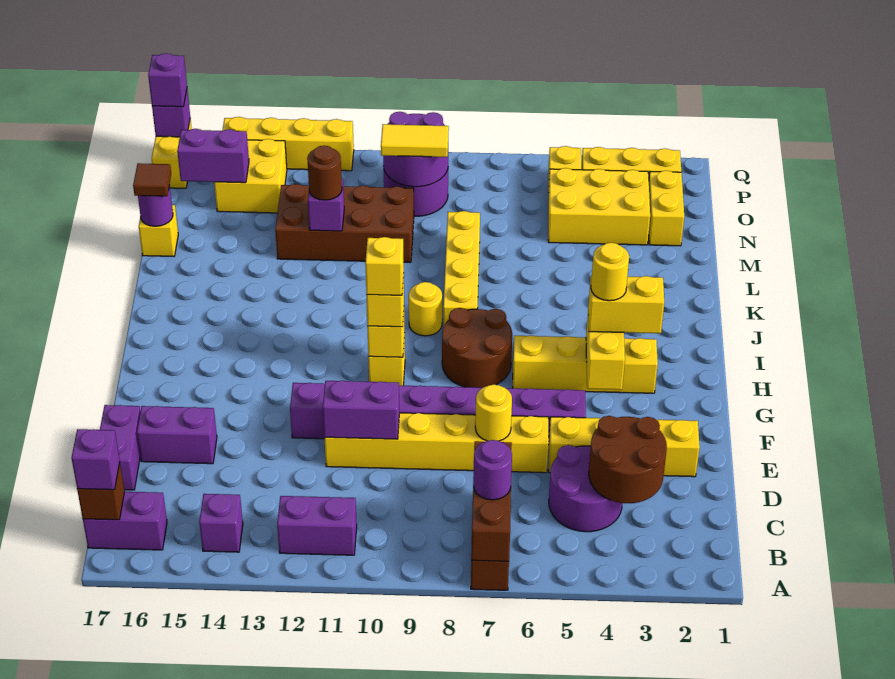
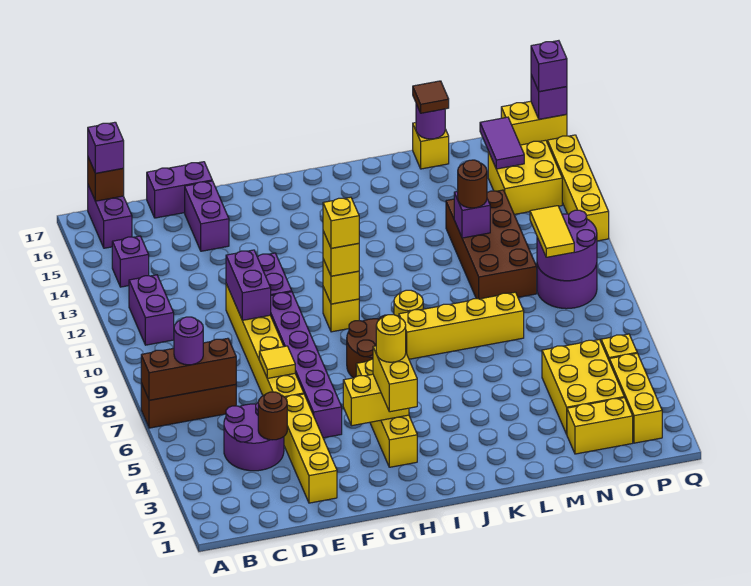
brown round brick C3:D4 level 2 -> brown round brick D4 level 2
yellow round brick E7 level 2 -> yellow tile E7 level 2
purple brick O15:O16 level 2 -> purple tile O15:O16 level 2

